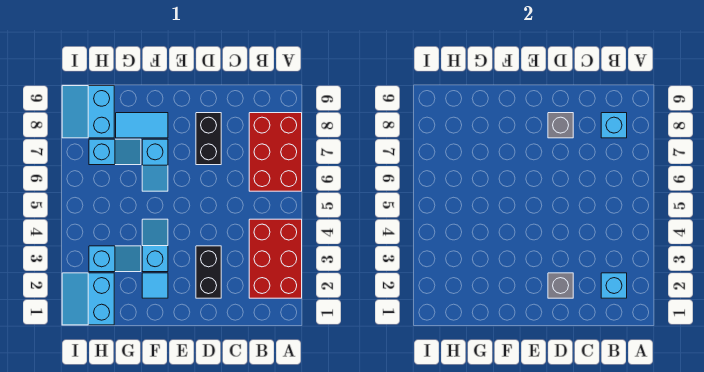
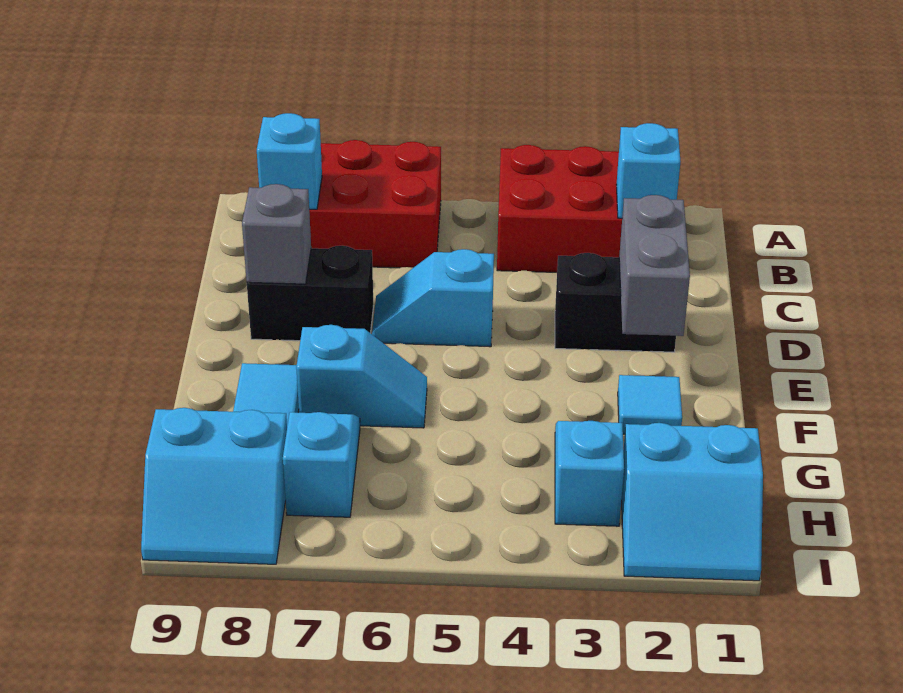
grey brick D2 level 2 -> grey brick D2:E2 level 2
cyan slope F3:F4 level 1 top 3 -> cyan slope D5:D6 level 1 top 5

